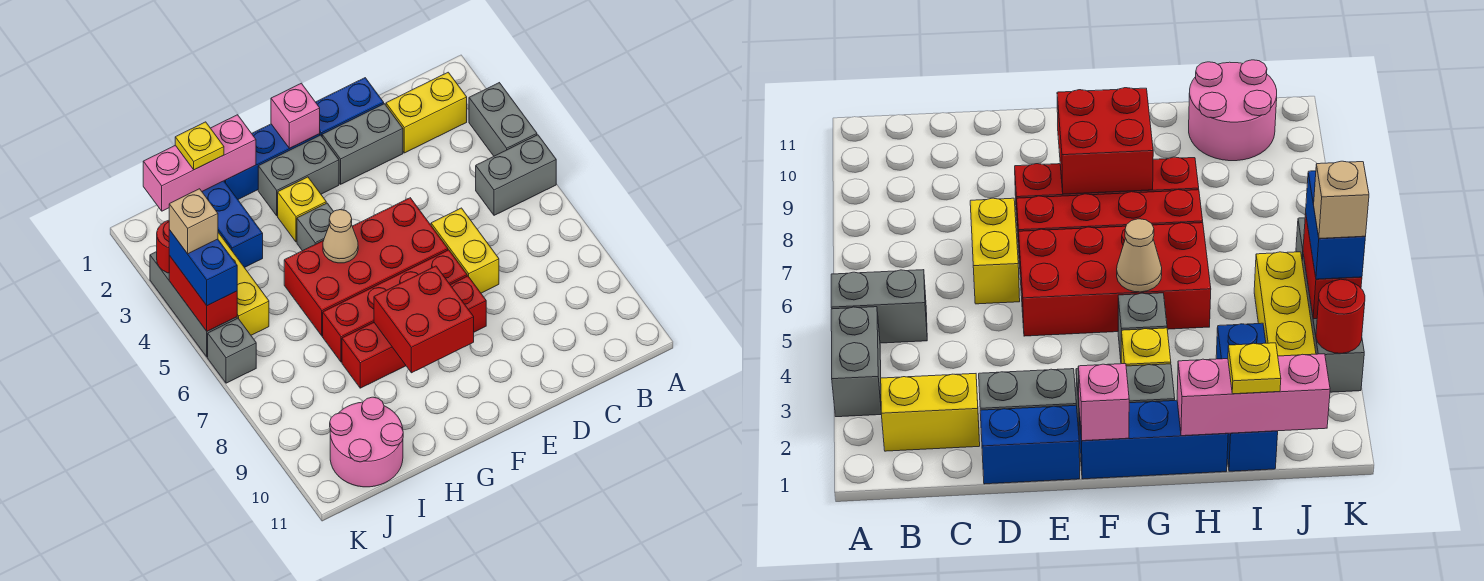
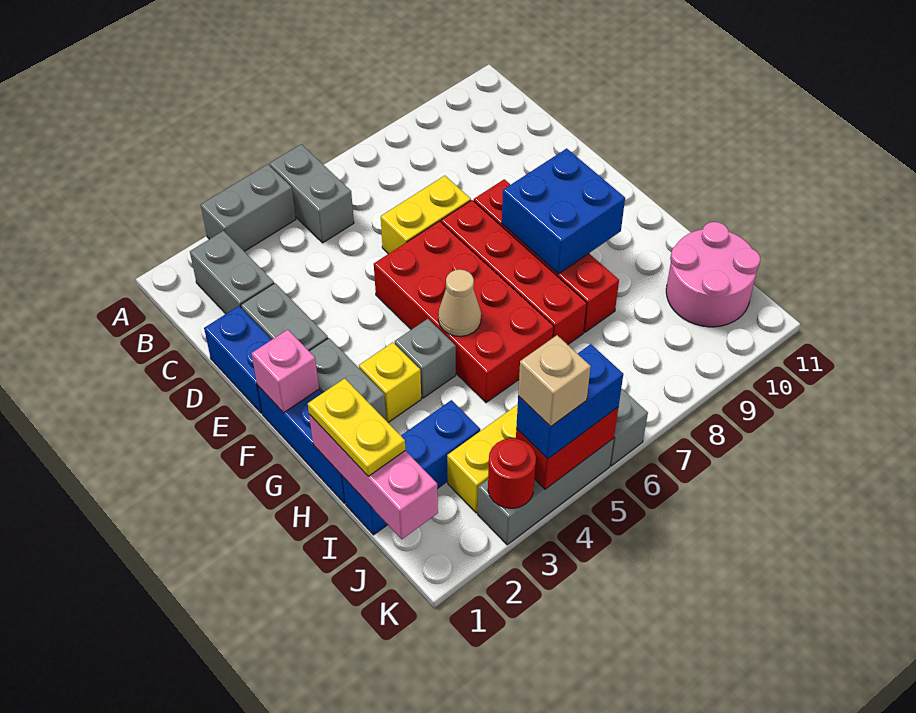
yellow brick B2:C2 level 1 -> grey brick B2:C2 level 1
red brick F8:G9 level 2 -> blue brick F8:G9 level 2
yellow plate I1 level 3 -> yellow plate H1:I1 level 3

